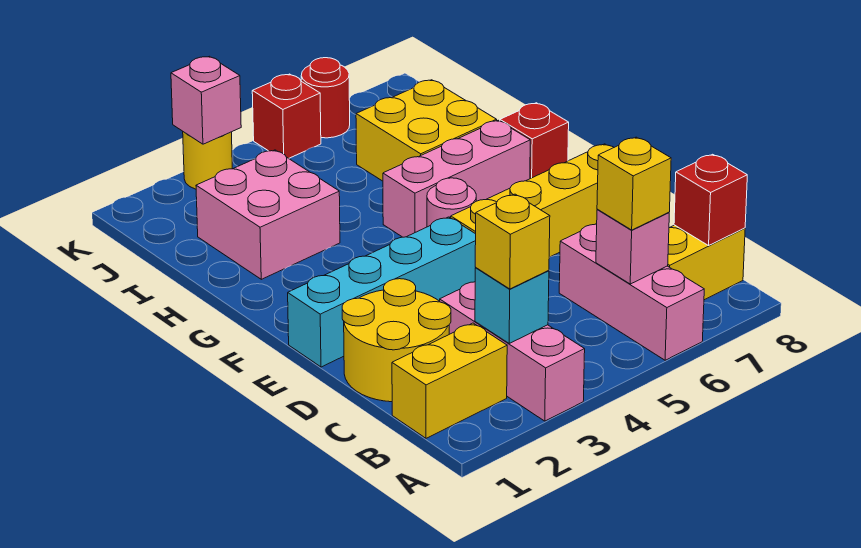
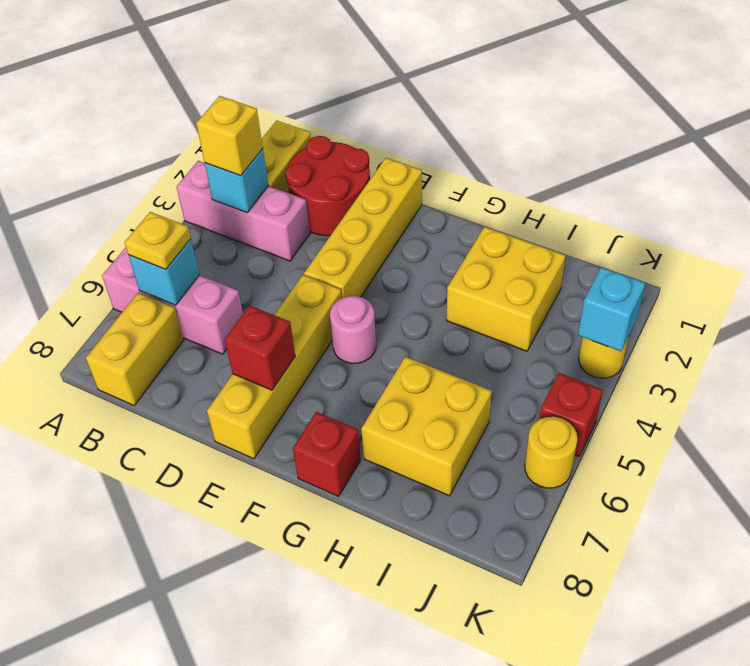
pink brick B6 level 2 -> cyan brick B6 level 2
yellow brick B6 level 3 -> yellow plate B6 level 3
red brick B8 level 2 -> red brick E7 level 2
yellow round brick C1:D2 level 1 -> red round brick C1:D2 level 1
cyan brick E1:E4 level 1 -> yellow brick E1:E4 level 1
pink brick G5:G7 level 1 -> none
pink brick H2:I3 level 1 -> yellow brick H2:I3 level 1
pink brick K3 level 2 -> cyan brick K3 level 2
red round brick K6 level 1 -> yellow round brick K6 level 1

